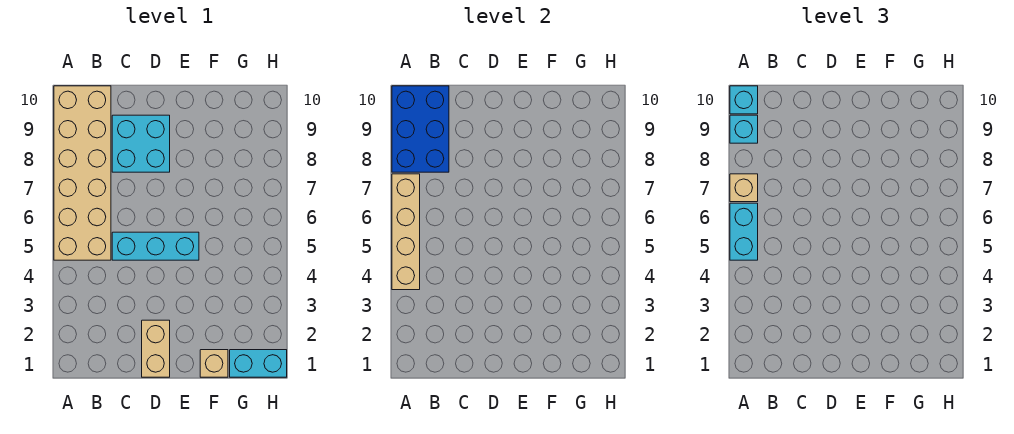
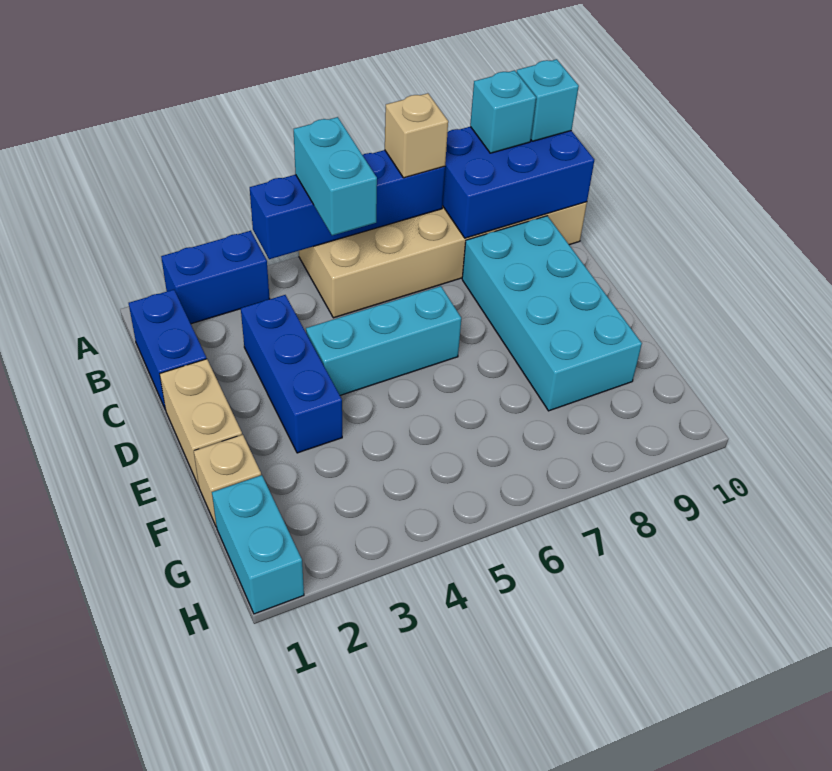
none -> blue brick A2:A3 level 1
tan brick A4:A7 level 2 -> blue brick A4:A7 level 2
cyan brick A5:A6 level 3 -> cyan brick A5:B5 level 3
none -> blue brick B1:C1 level 1
none -> blue brick C3:E3 level 1
cyan brick C5:E5 level 1 -> cyan brick D4:D6 level 1
cyan brick C8:D9 level 1 -> cyan brick C8:F9 level 1
tan brick D1:D2 level 1 -> tan brick D1:E1 level 1

